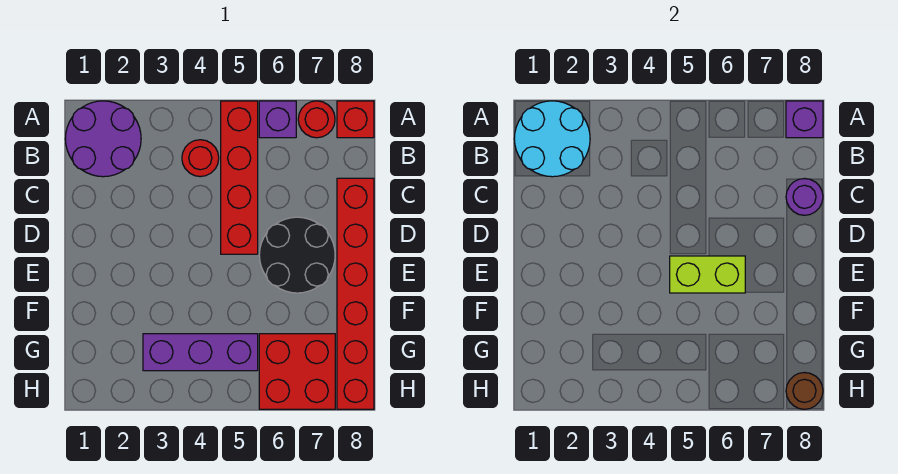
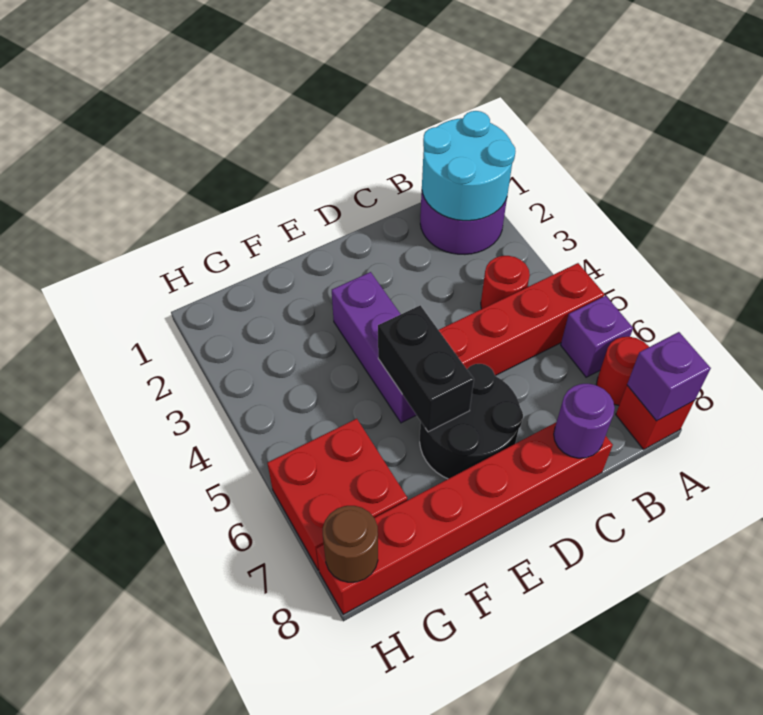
lime brick E5:E6 level 2 -> black brick E5:E6 level 2
purple brick G3:G5 level 1 -> purple brick E3:E5 level 1

